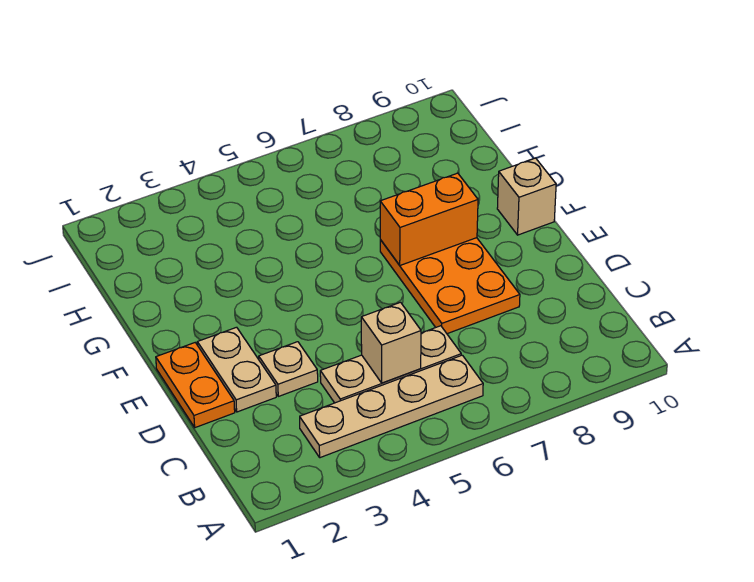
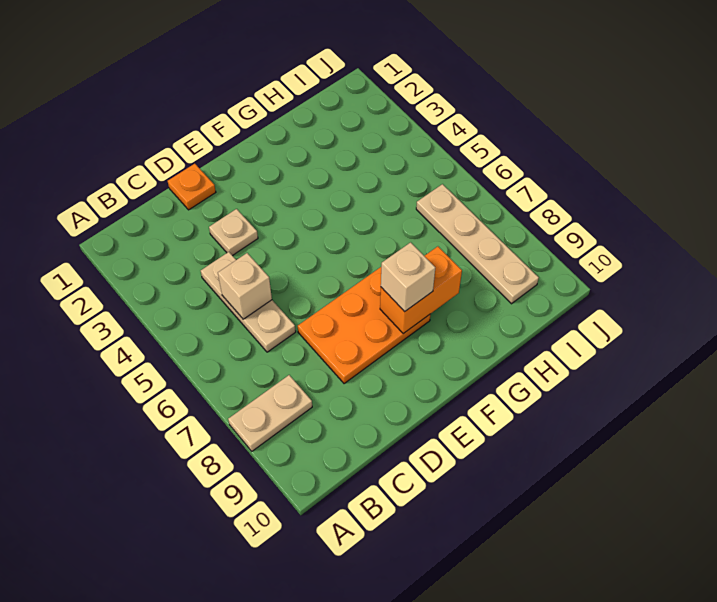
tan plate B3:B6 level 1 -> tan plate I6:I9 level 1
orange plate D1:E1 level 1 -> orange plate D1 level 1
tan plate D2:E2 level 1 -> tan plate A8:B8 level 1
orange brick F7:F8 level 2 -> orange brick F8:G8 level 2
tan brick F10 level 1 -> tan brick F8 level 3

